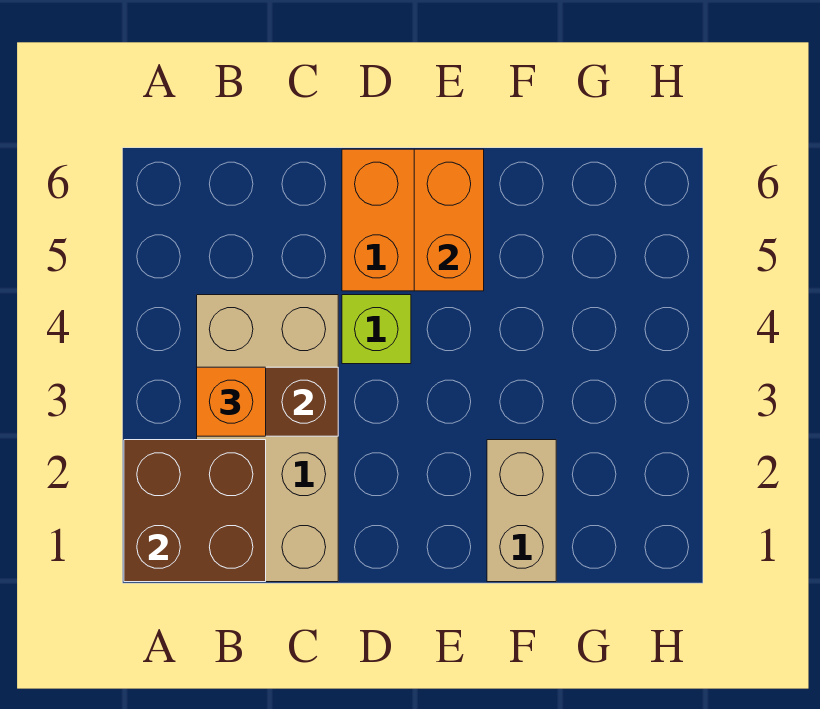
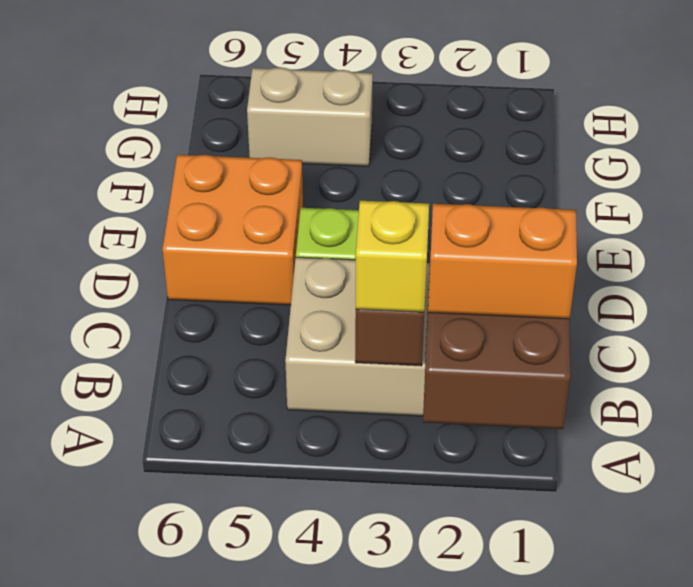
orange brick B3 level 3 -> yellow brick B3 level 3
orange brick E5:E6 level 2 -> orange brick B1:B2 level 3
tan brick F1:F2 level 1 -> tan brick G4:G5 level 1

